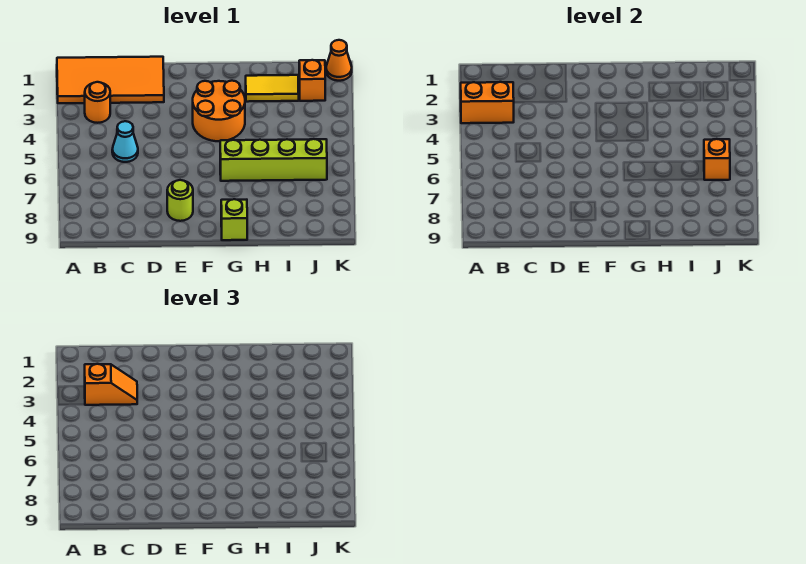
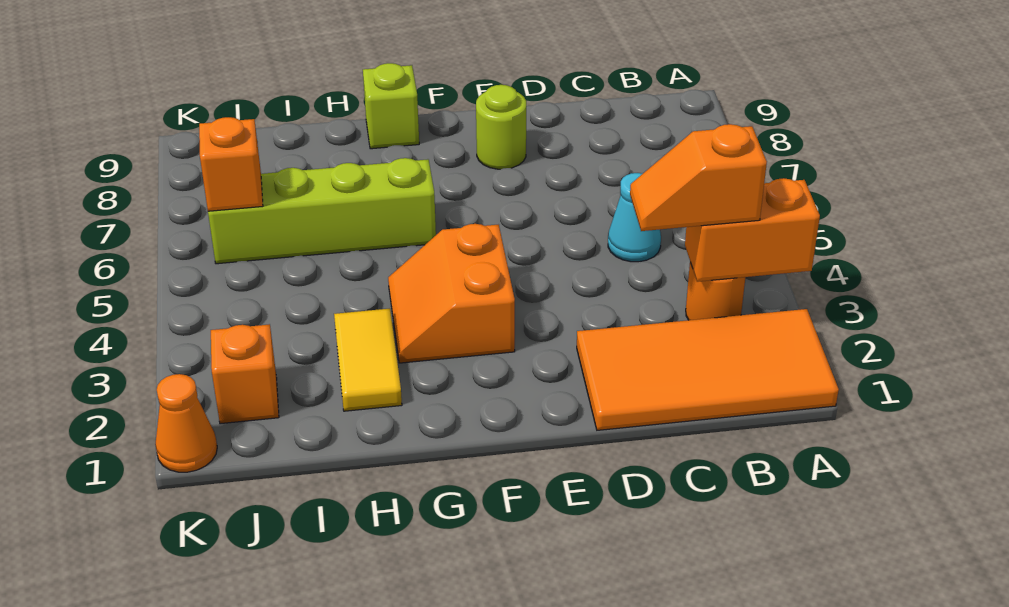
orange round brick F3:G4 level 1 -> orange slope F3:G4 level 1 top F
yellow tile H2:I2 level 1 -> yellow tile H2:H3 level 1

